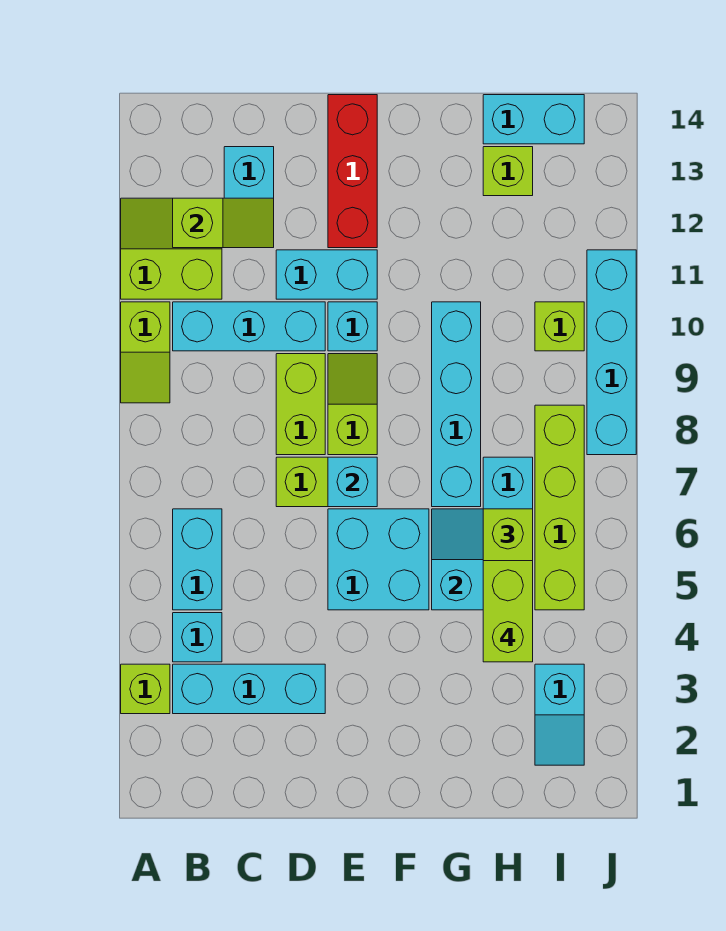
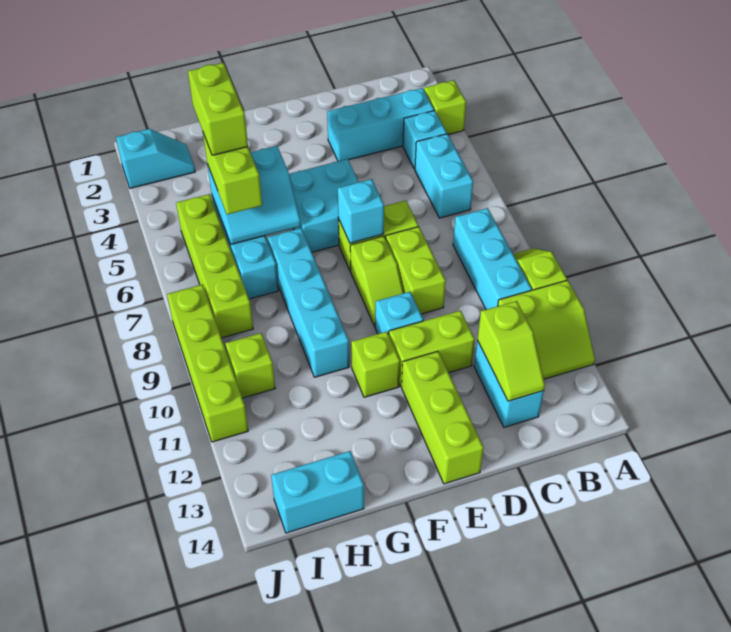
cyan brick B10:D10 level 1 -> cyan brick B8:B10 level 1
lime slope B12:C12 level 2 top B -> lime slope C12:C13 level 2 top 12
cyan brick D11:E11 level 1 -> lime brick D11:E11 level 1
red brick E12:E14 level 1 -> lime brick E12:E14 level 1
lime brick H13 level 1 -> lime brick F11 level 1
cyan slope I2:I3 level 1 top 3 -> cyan slope I2:J2 level 1 top J
cyan brick J8:J11 level 1 -> lime brick J8:J11 level 1

